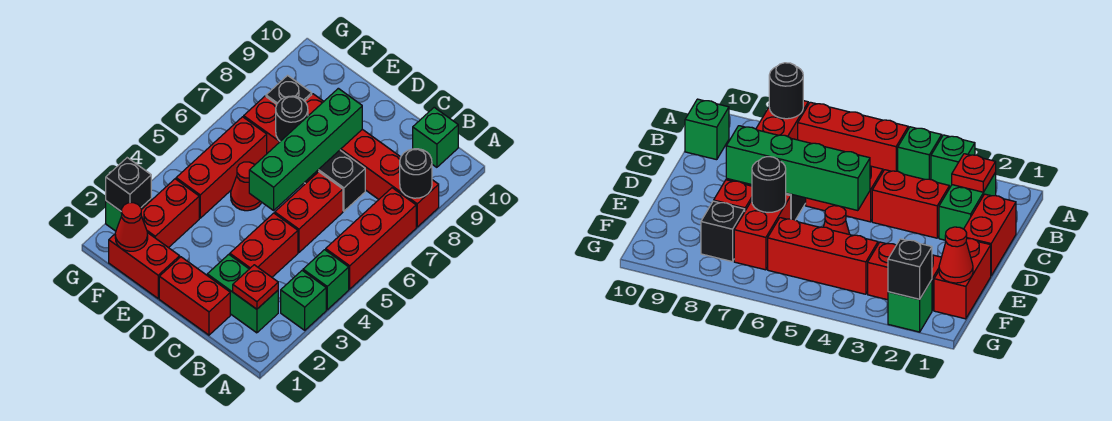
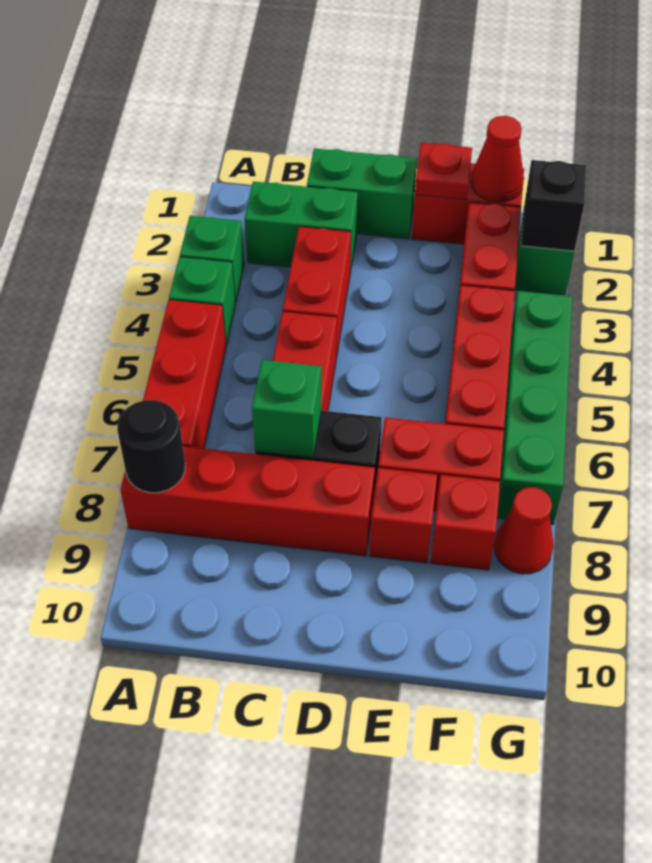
red plate B2 level 2 -> red plate E1 level 2
green brick B10 level 1 -> green brick C7 level 2
red brick C1:D1 level 1 -> green brick C1:D1 level 1
green brick D5:D8 level 2 -> green brick G4:G7 level 1
red cone E5 level 1 -> red cone G8 level 1
black round brick E7 level 2 -> none
black brick F8 level 1 -> red brick F8 level 1

